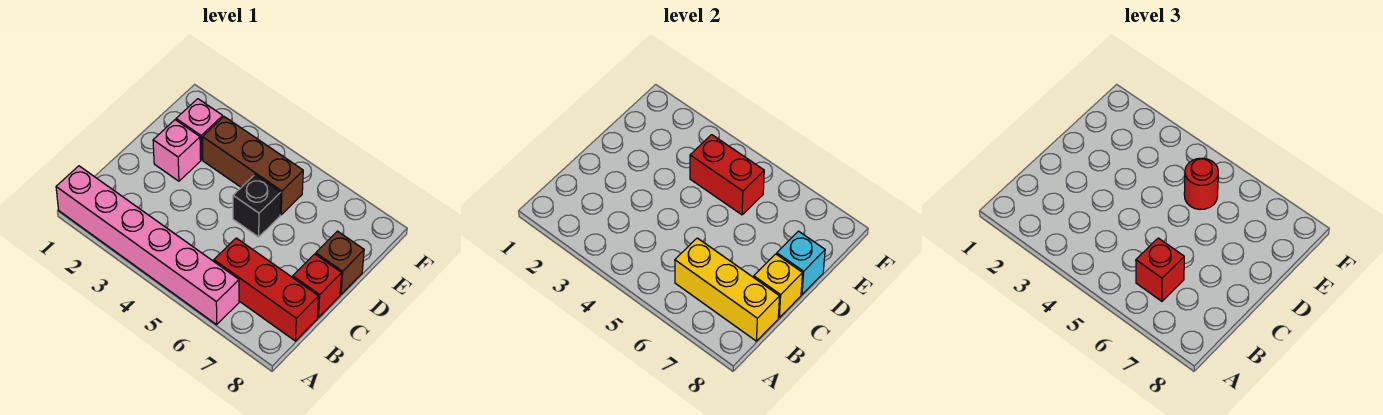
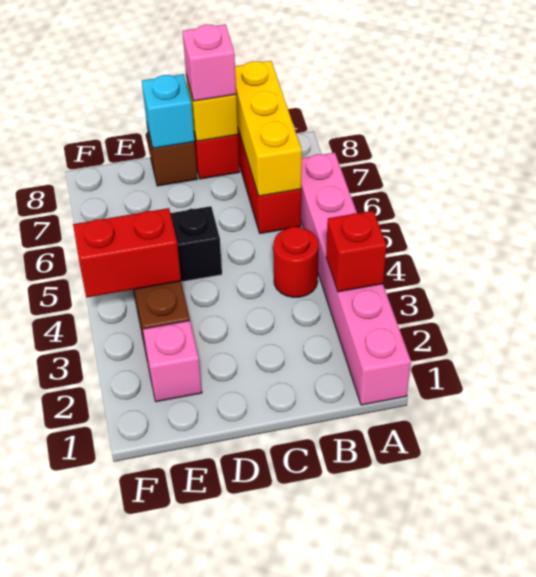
red brick B6 level 3 -> red brick A3 level 2
pink brick D2 level 1 -> pink brick C8 level 3
red brick E4:E5 level 2 -> red brick E4:F4 level 2
red round brick E5 level 3 -> red round brick B4 level 1

